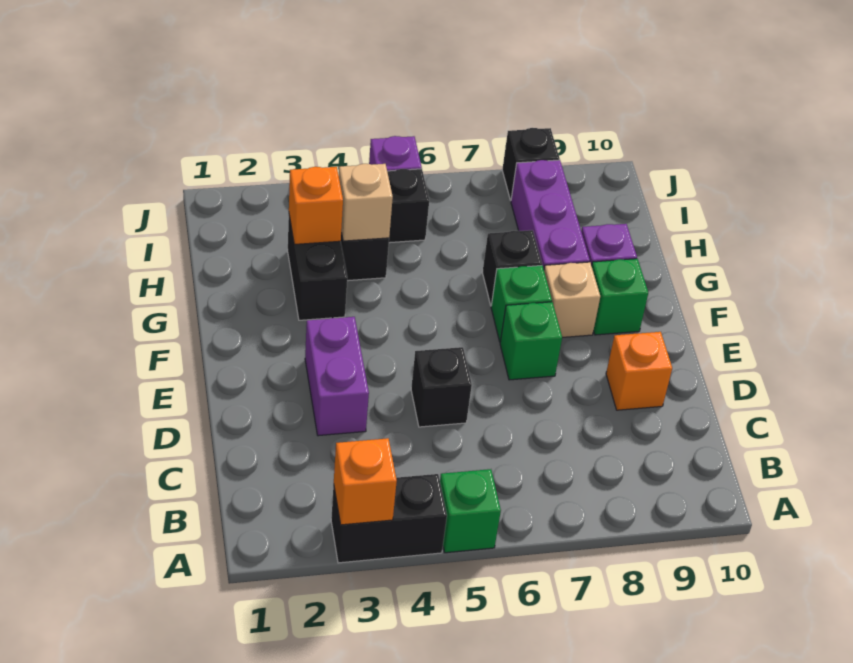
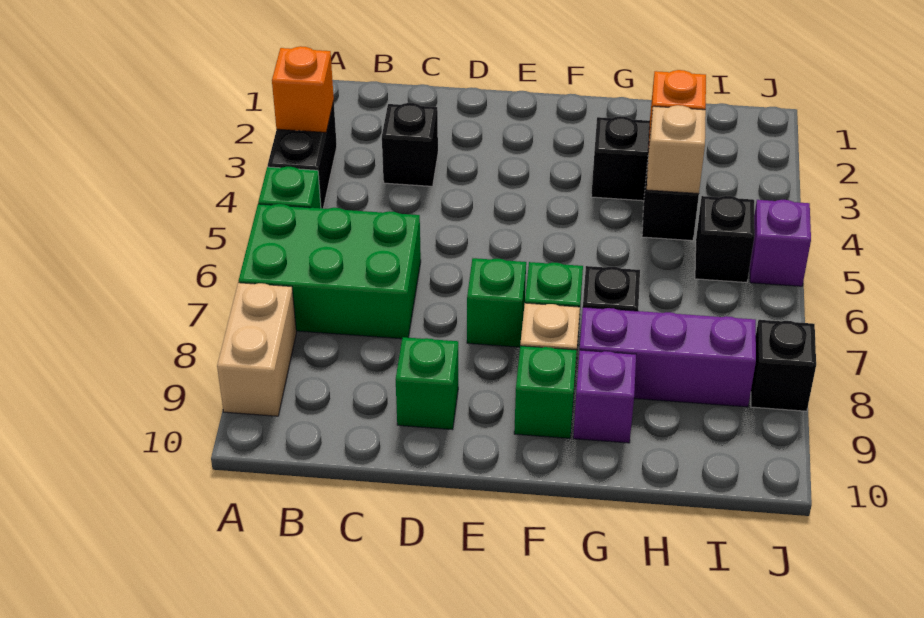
none -> green brick A6:C7 level 1
none -> tan brick A8:A9 level 1
purple brick D3:E3 level 1 -> none
black brick D5 level 1 -> black brick C3 level 1
orange brick D9 level 1 -> green brick D9 level 1

